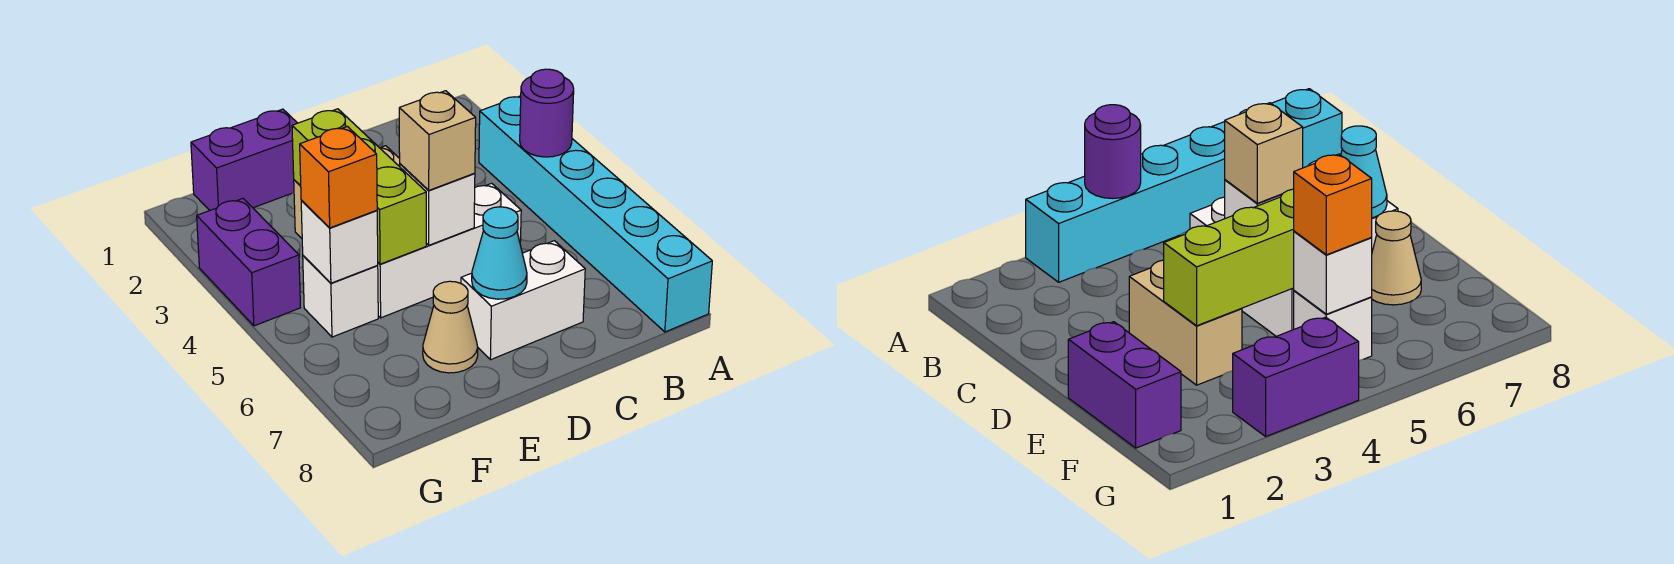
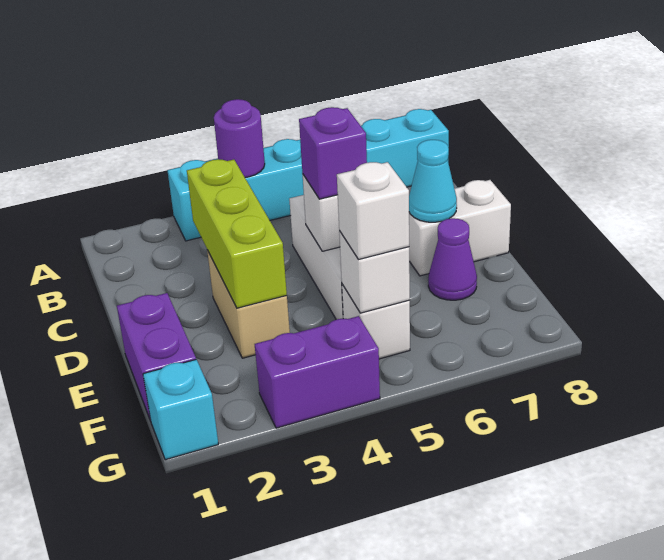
white brick C7:D7 level 1 -> white brick D7:D8 level 1
tan brick D5 level 3 -> purple brick D5 level 3
lime brick E3:E5 level 2 -> lime brick C3:E3 level 2
tan cone E7 level 1 -> purple cone E7 level 1
orange brick F5 level 3 -> white brick F5 level 3
none -> cyan brick G1 level 1

